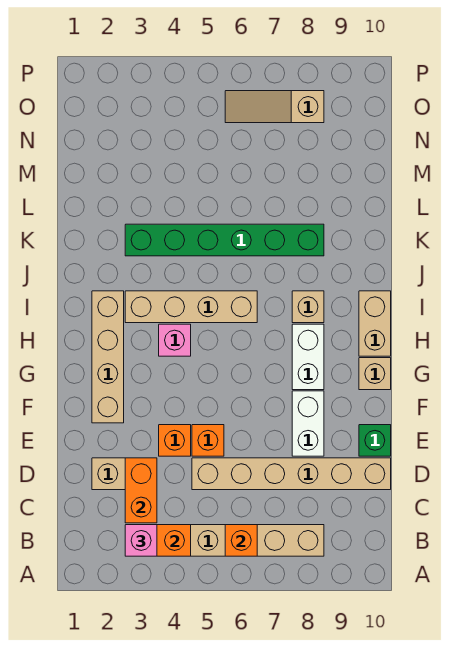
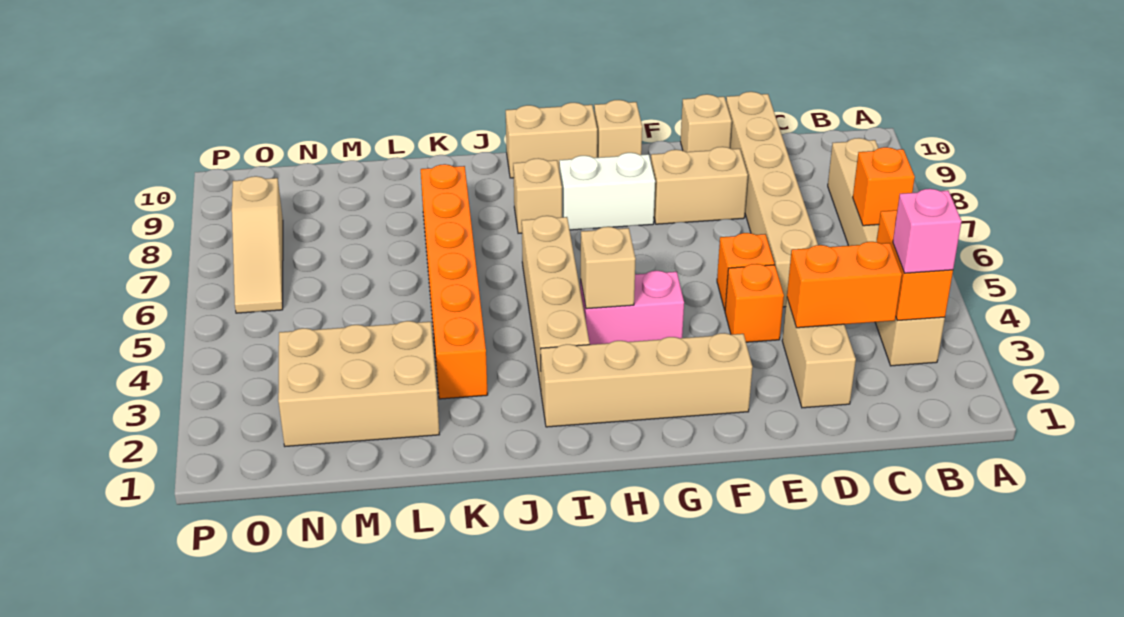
white brick E8:F8 level 1 -> tan brick E8:F8 level 1
green brick E10 level 1 -> tan brick E10 level 1
pink brick H4 level 1 -> pink brick G4:H4 level 1
none -> tan brick H4 level 2
green brick K3:K8 level 1 -> orange brick K3:K8 level 1
none -> tan brick L2:N3 level 1

